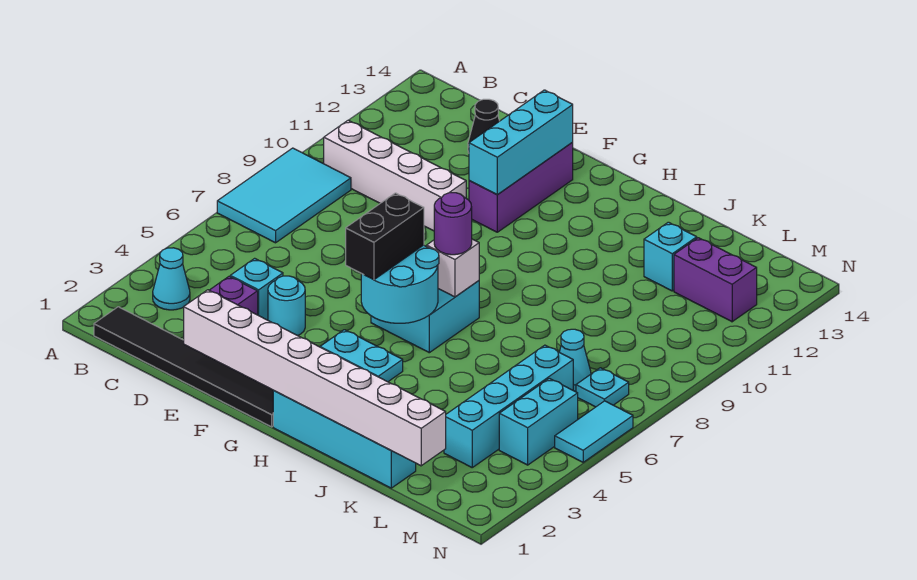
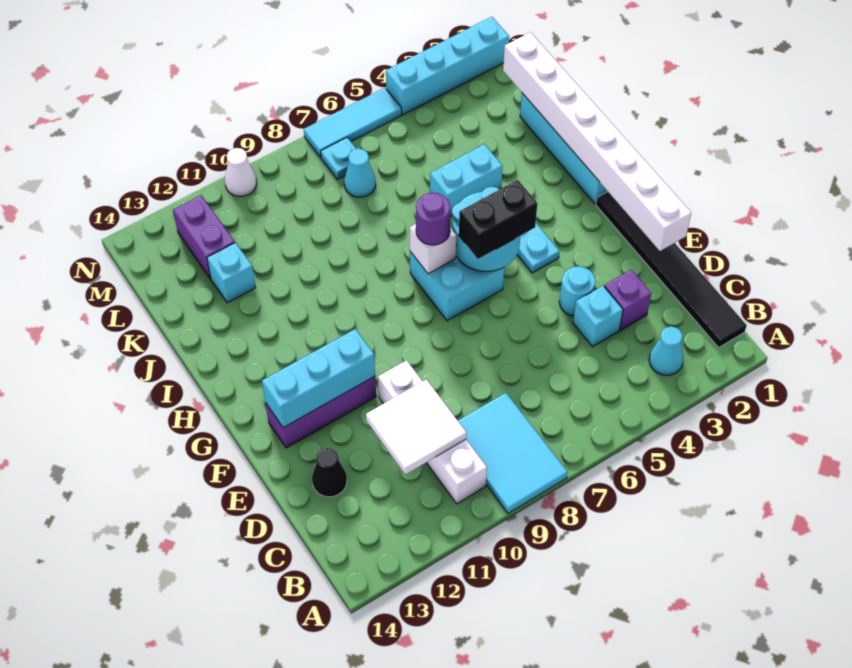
cyan tile A7:B9 level 1 -> cyan tile A8:C9 level 1
none -> white tile C10:D11 level 2
cyan brick L3:L6 level 1 -> cyan brick N1:N4 level 1
cyan brick M4:M5 level 1 -> cyan brick J4:J5 level 1
cyan tile N5:N6 level 1 -> cyan tile N5:N7 level 1
none -> white cone N10 level 1

